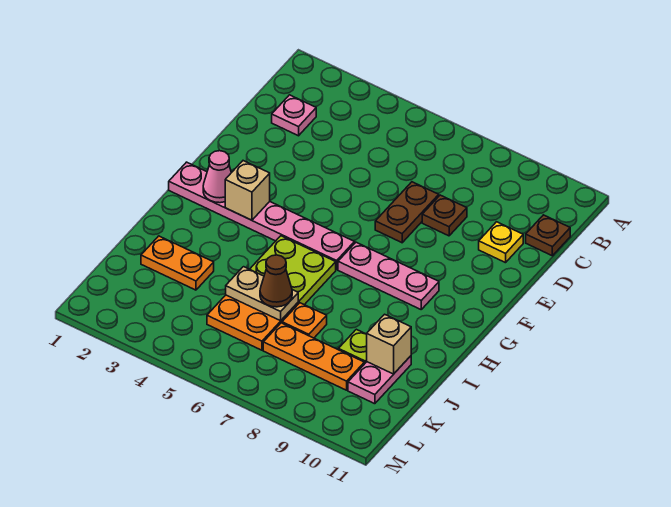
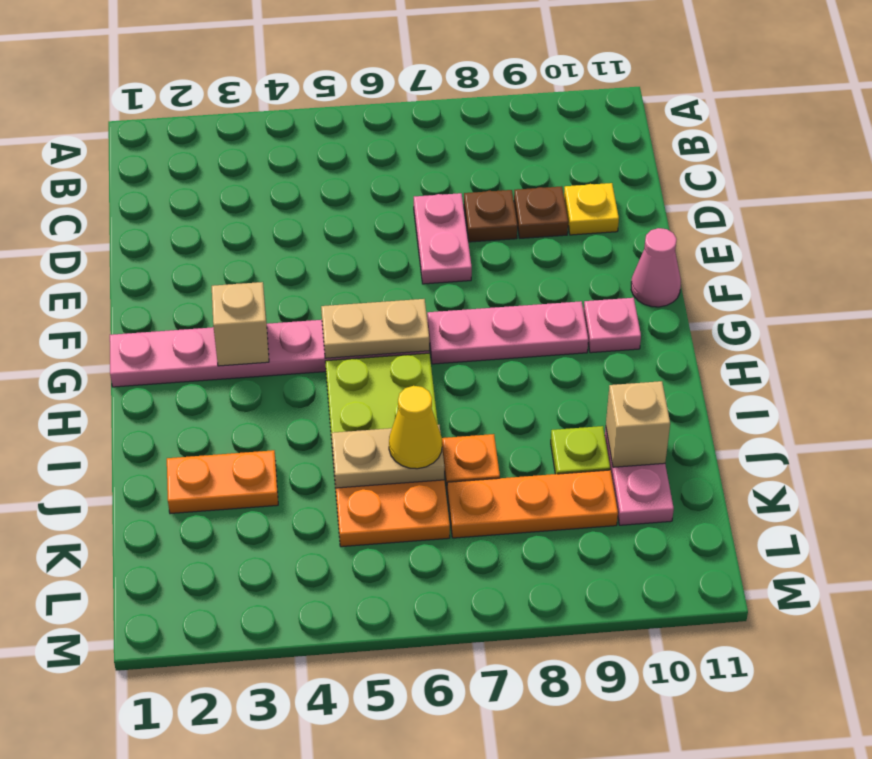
pink plate C2 level 1 -> pink plate G10 level 1
brown plate C11 level 1 -> brown plate D9 level 1
brown plate D7:E7 level 1 -> pink plate D7:E7 level 1
pink cone G2 level 2 -> pink cone F11 level 1
none -> tan plate G5:G6 level 2
brown cone J6 level 3 -> yellow cone J6 level 3

